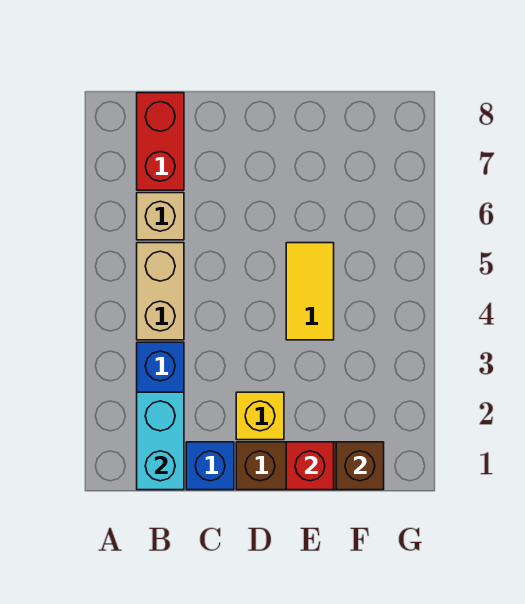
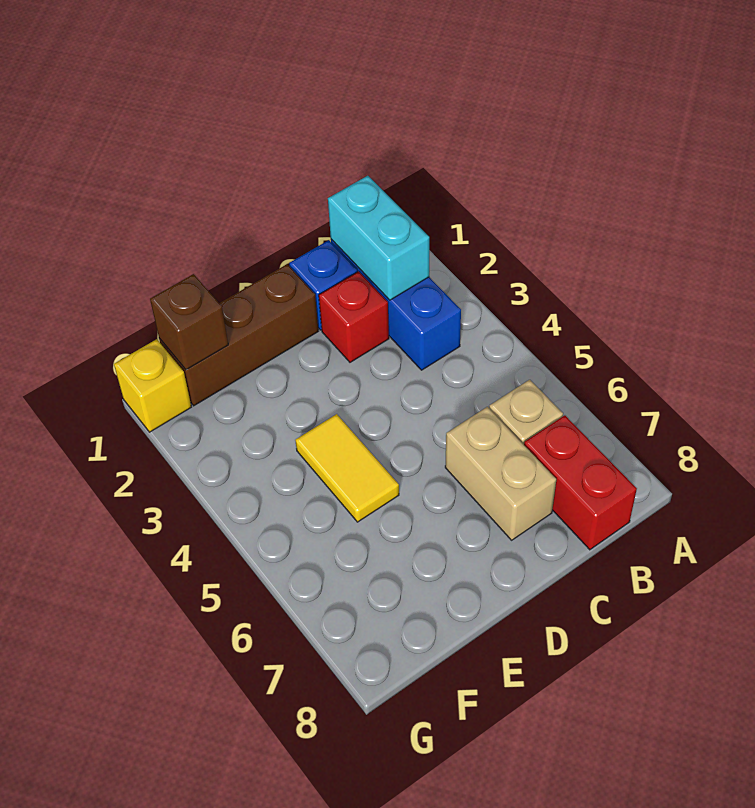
tan brick B4:B5 level 1 -> tan brick C6:C7 level 1
yellow brick D2 level 1 -> yellow brick G1 level 1
red brick E1 level 2 -> red brick C2 level 1

